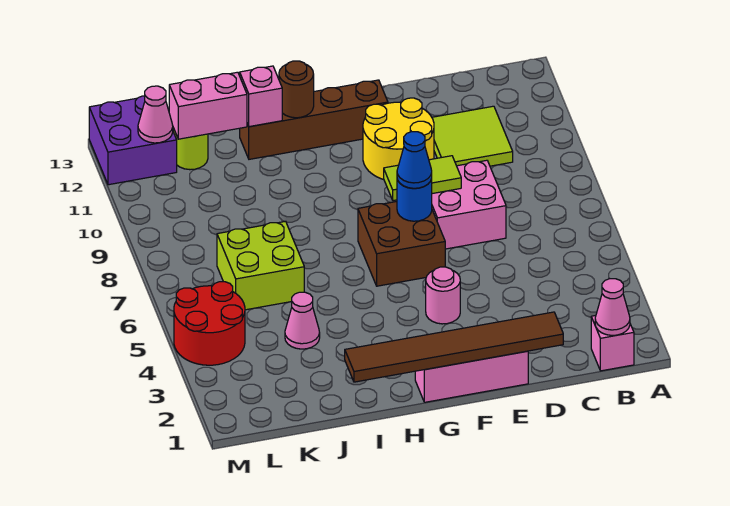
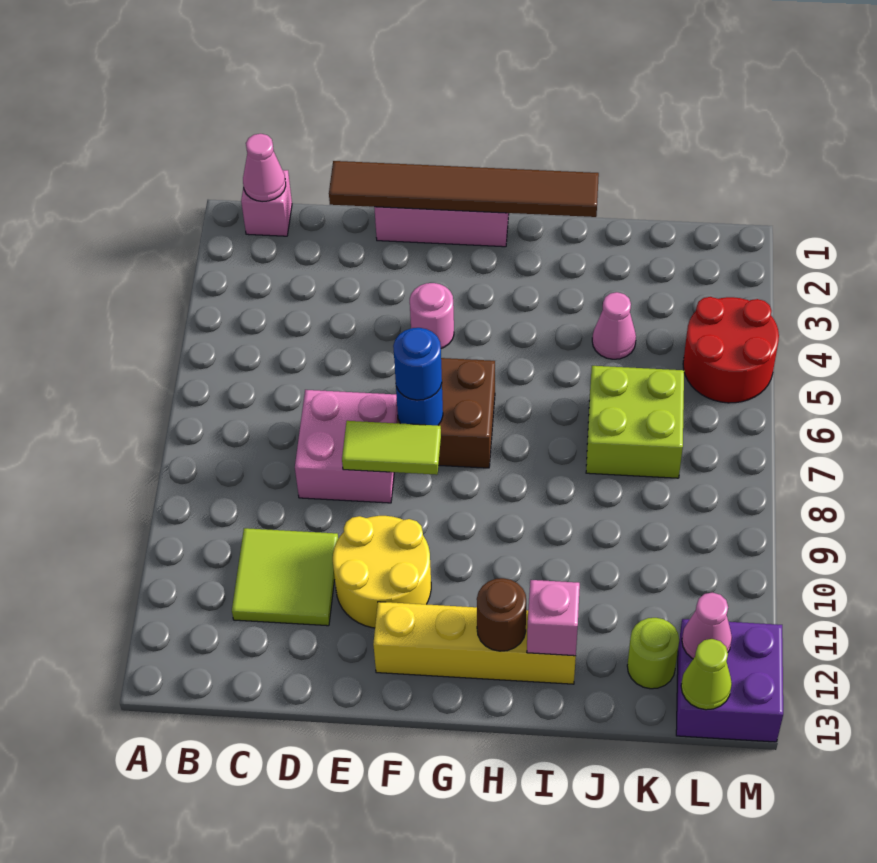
blue cone F7 level 3 -> blue round brick F7 level 3
brown brick F12:I12 level 1 -> yellow brick F12:I12 level 1
pink brick J12:K12 level 2 -> none
none -> lime cone L13 level 2

